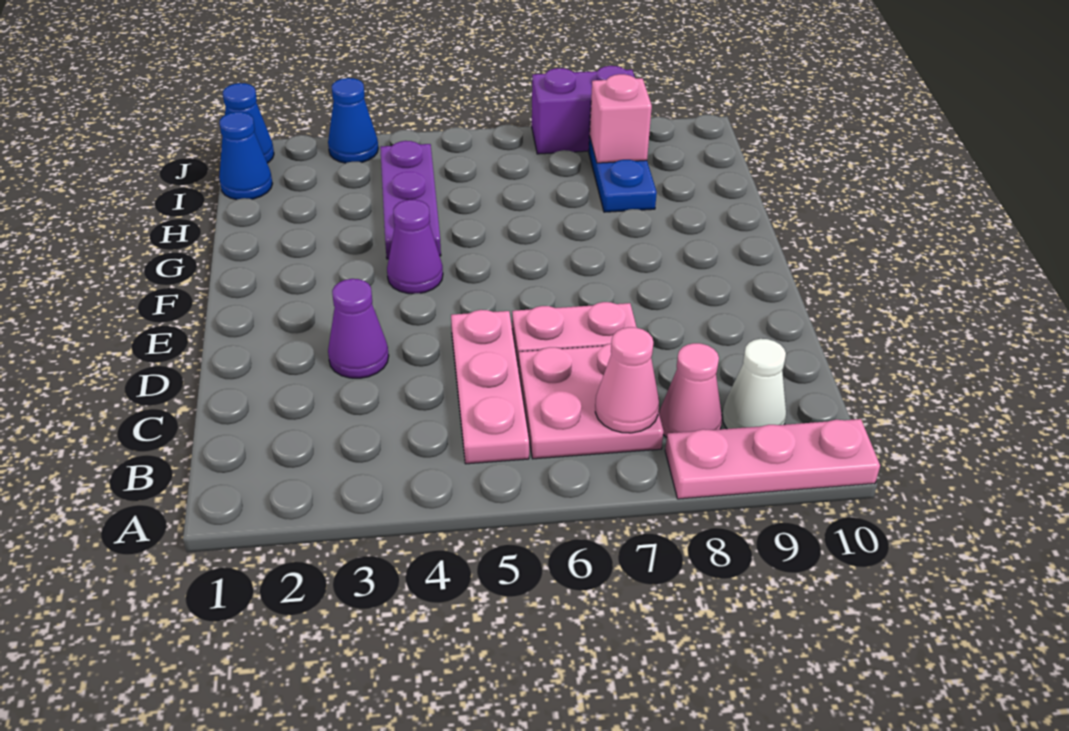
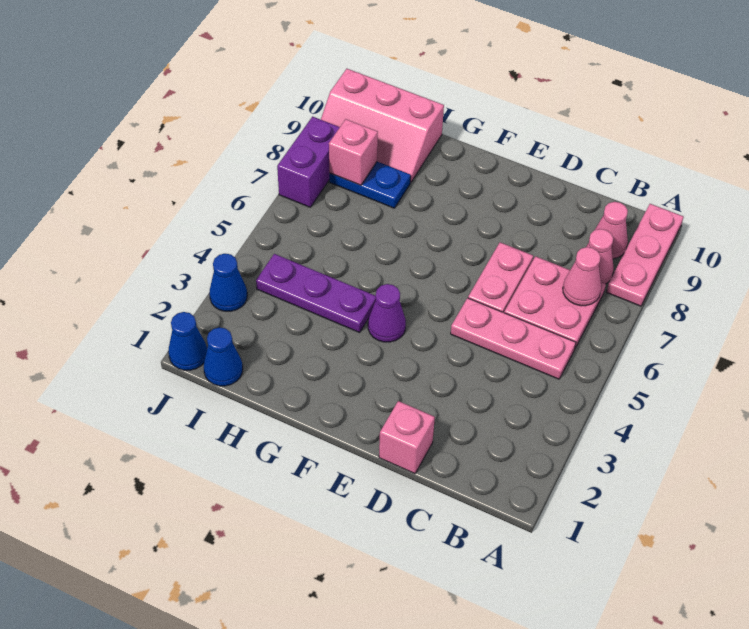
white cone B9 level 1 -> pink cone B9 level 1
none -> pink brick D1 level 1
purple cone D3 level 1 -> none
none -> pink slope H9:J10 level 1 top 10

